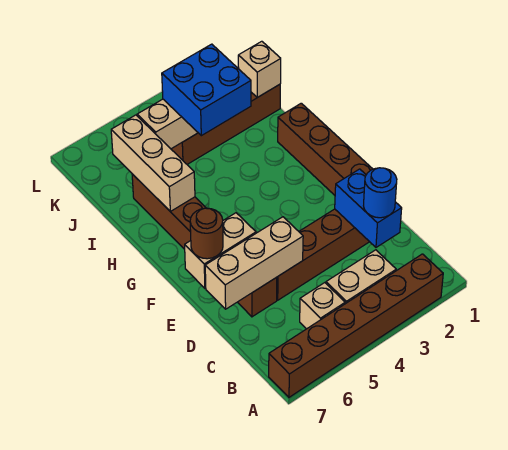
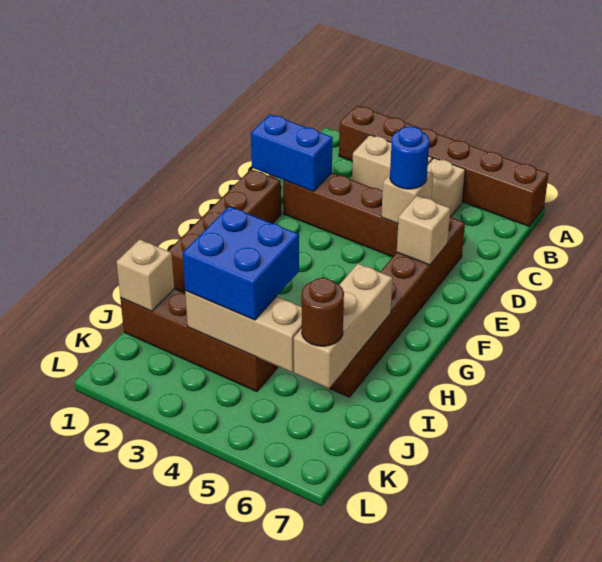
blue brick C2:D2 level 2 -> blue brick D1:D2 level 2
blue round brick C2 level 3 -> blue round brick D5 level 3
tan brick D5:D7 level 2 -> tan brick D5 level 2
tan brick E6:E7 level 2 -> tan brick E6 level 2
brown round brick E7 level 3 -> brown round brick J6 level 3

